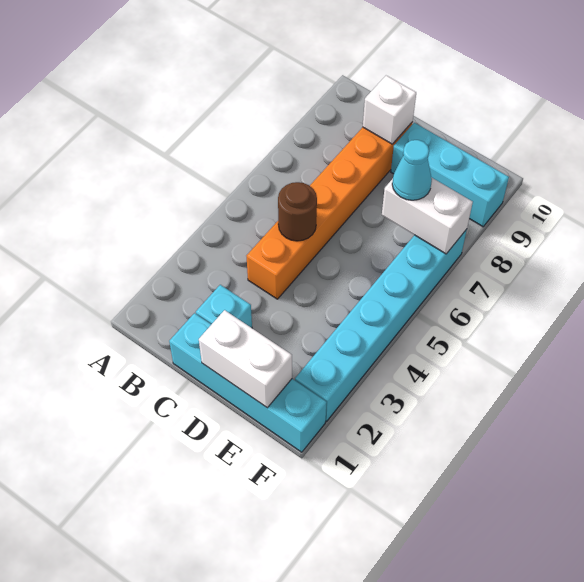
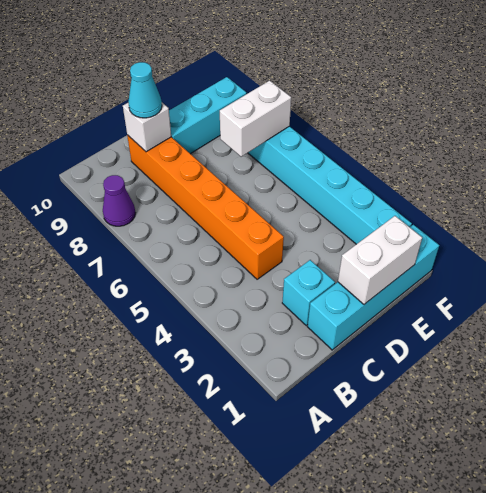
none -> purple cone A8 level 1
brown round brick C5 level 2 -> none
cyan cone E7 level 3 -> cyan cone C9 level 3

